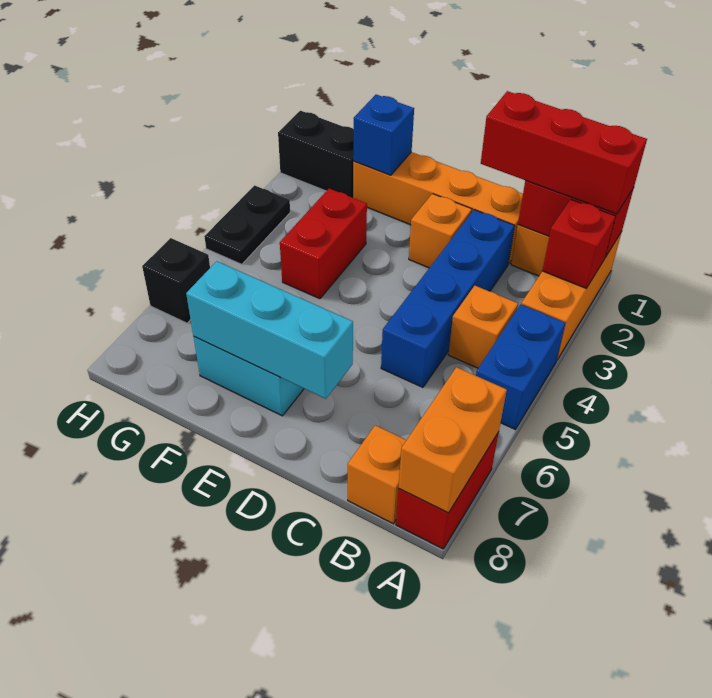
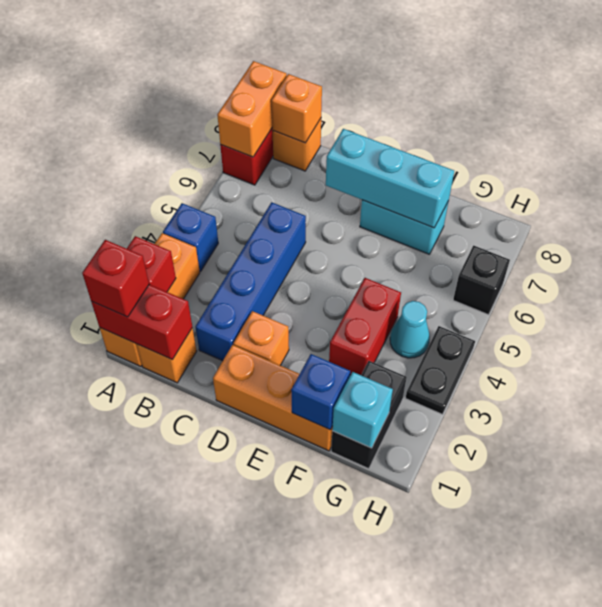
red brick A1:C1 level 3 -> red brick A1 level 3
blue brick A4:A5 level 1 -> blue brick A4 level 1
orange brick B4 level 1 -> orange brick B8 level 2
orange brick C1:F1 level 1 -> orange brick D1:F1 level 1
black brick G1:H1 level 1 -> black brick G1:G2 level 1
none -> cyan brick G1 level 2
none -> cyan cone G4 level 1

